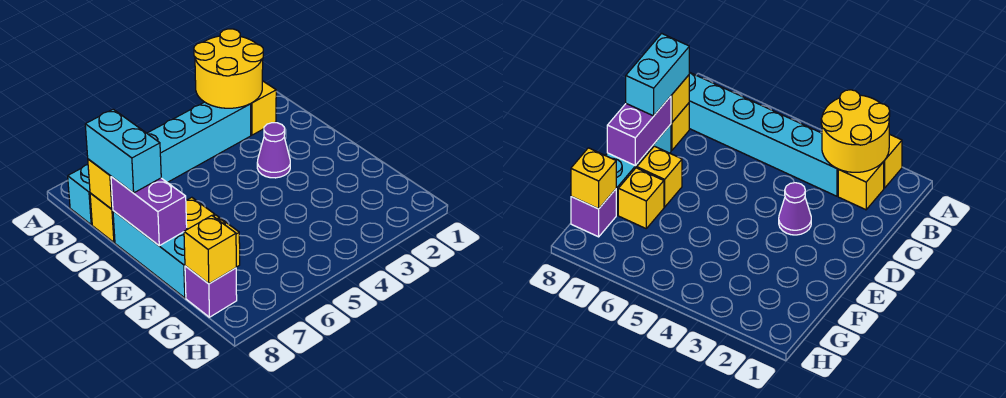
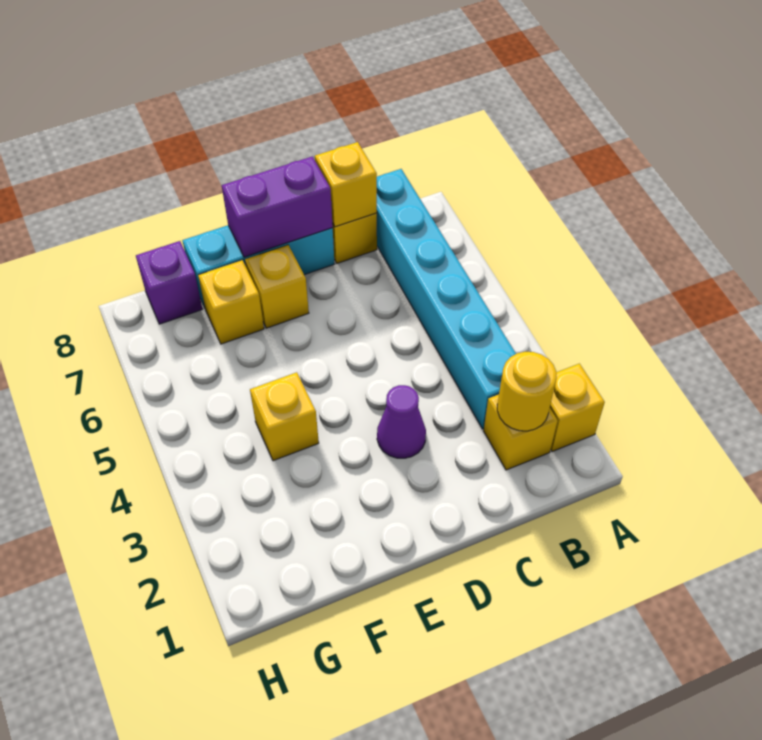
yellow round brick A2:B3 level 2 -> yellow round brick B2 level 2
cyan brick C8:D8 level 3 -> none
yellow brick G8 level 2 -> yellow brick F4 level 1

